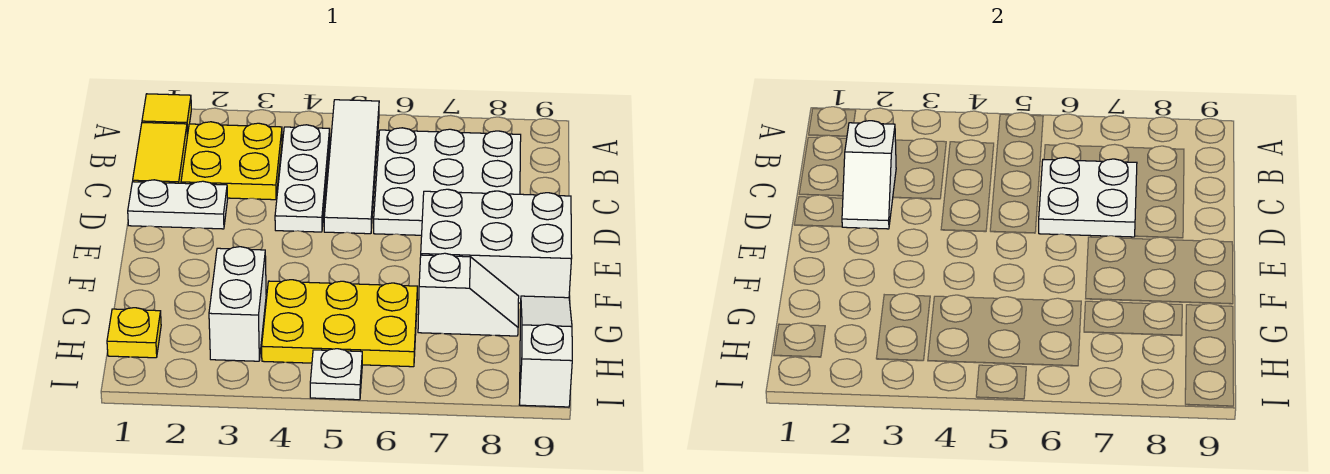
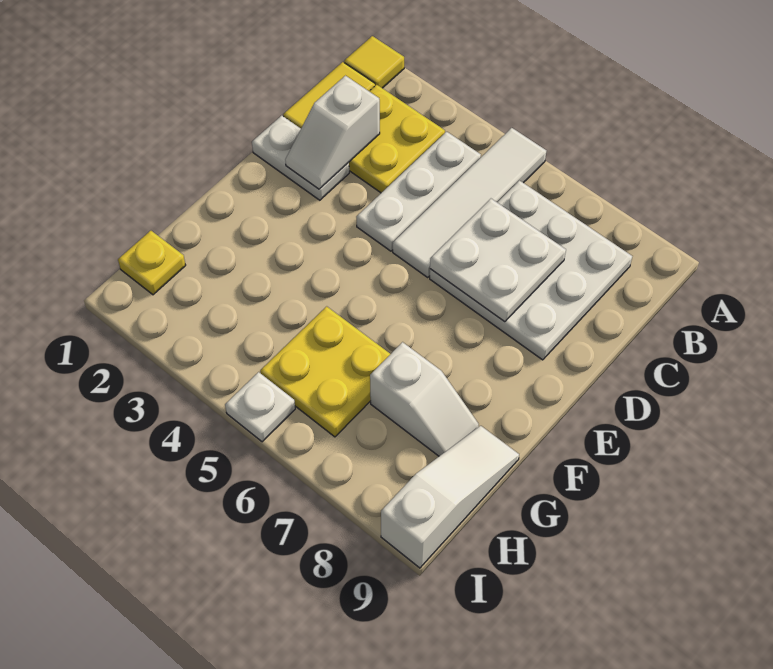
white brick E7:F9 level 1 -> none
white brick G3:H3 level 1 -> none
yellow plate G4:H6 level 1 -> yellow plate G5:H6 level 1

